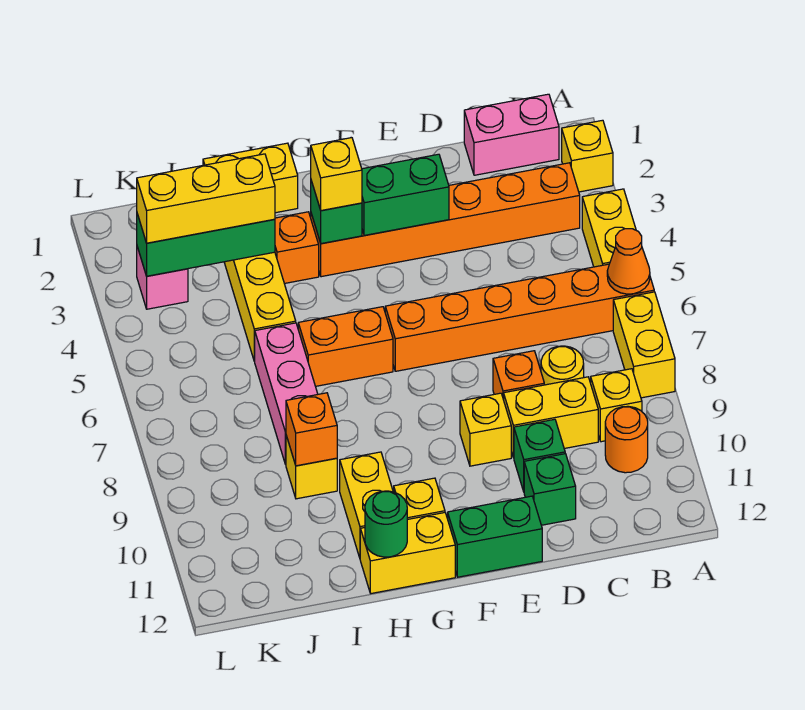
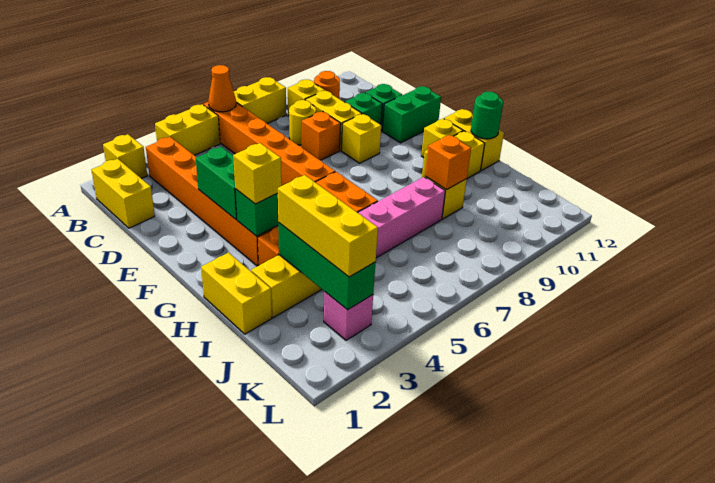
pink brick B1:C1 level 1 -> yellow brick B1:C1 level 1
green brick E12:F12 level 1 -> green brick E11:E12 level 1

